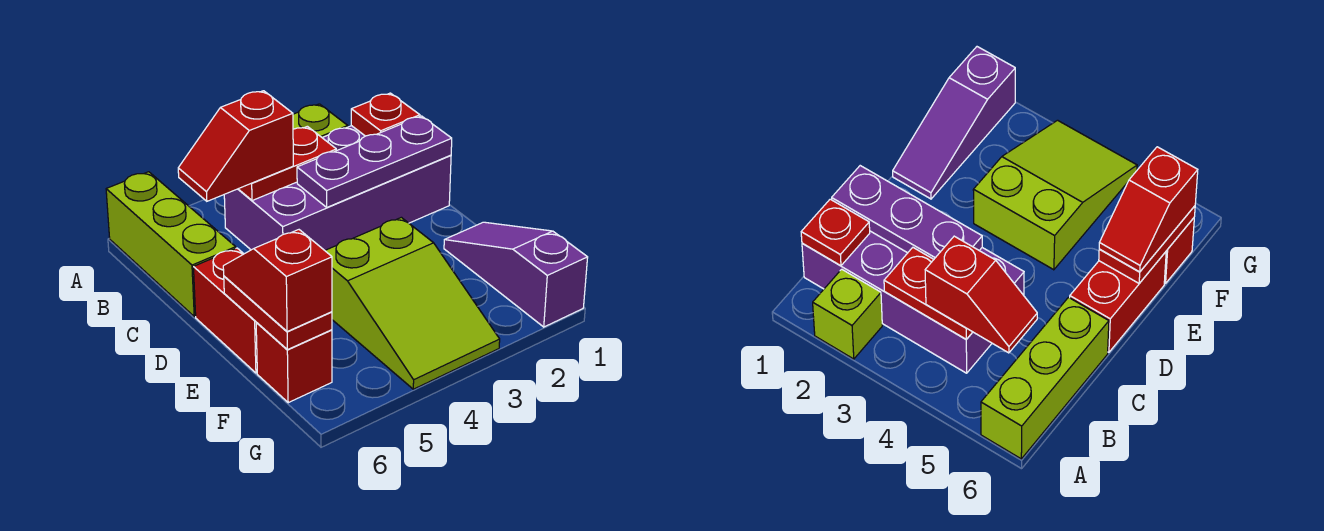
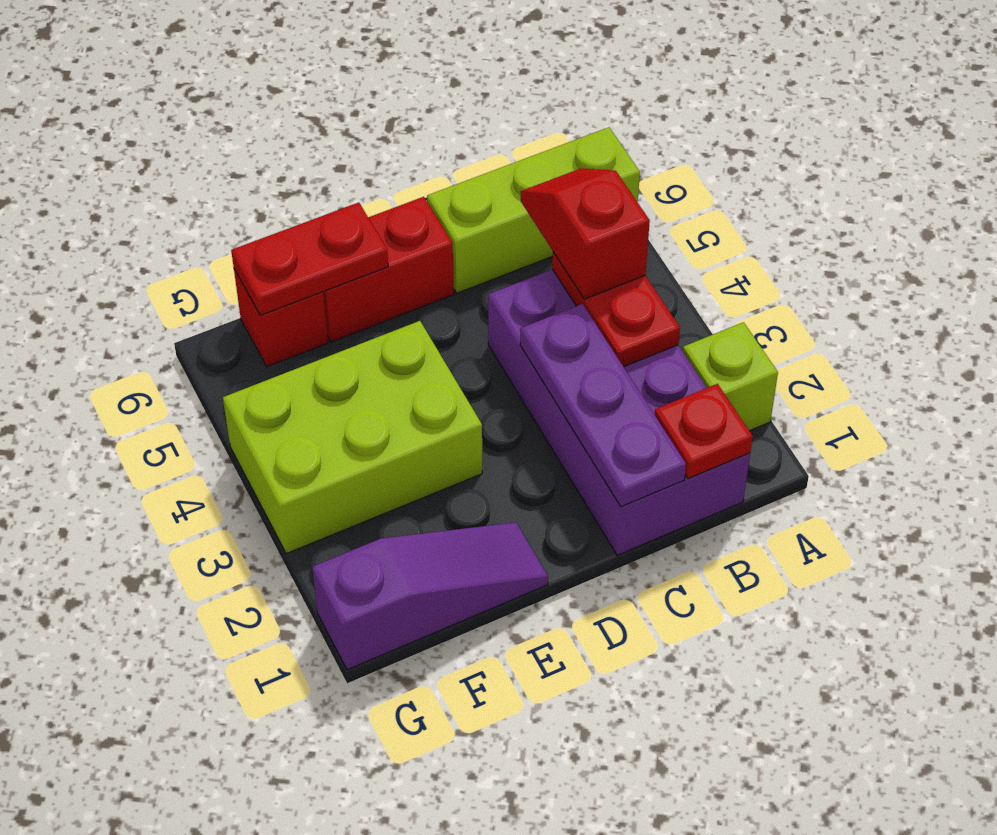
lime slope E3:G4 level 1 top E -> lime brick E3:G4 level 1
red slope E6:F6 level 3 top F -> none

